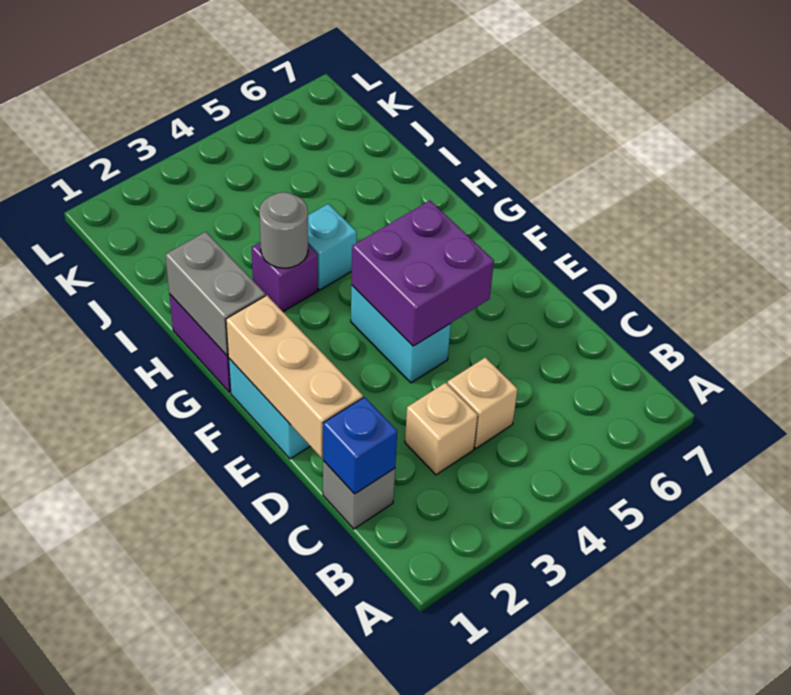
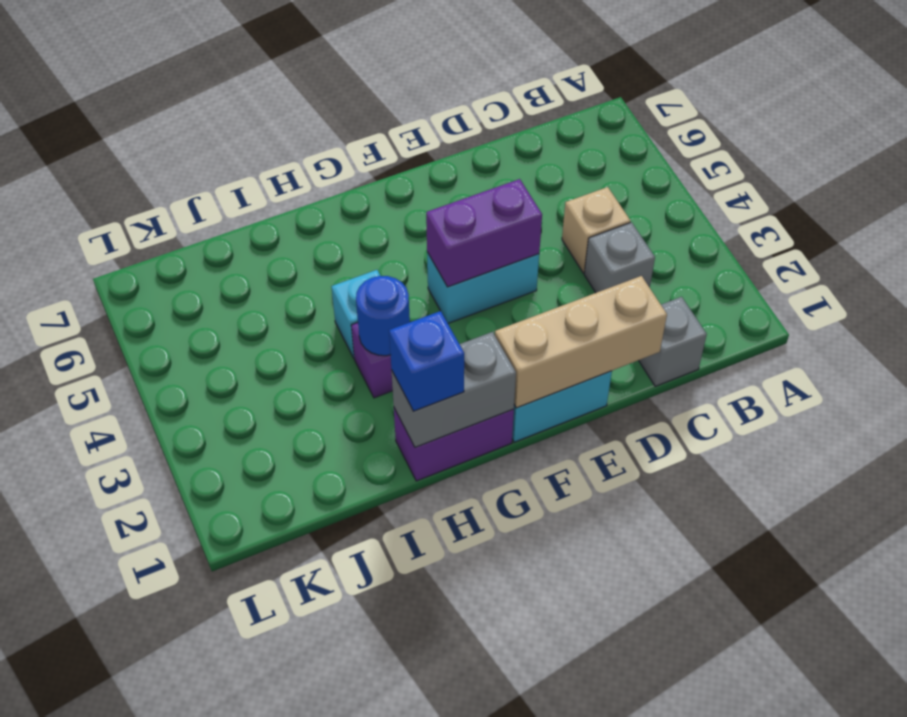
blue brick C1 level 2 -> blue brick H1 level 3
tan brick C3 level 1 -> grey brick C3 level 1
purple brick E4:F5 level 2 -> purple brick E4:F4 level 2
grey round brick H3 level 2 -> blue round brick H3 level 2

